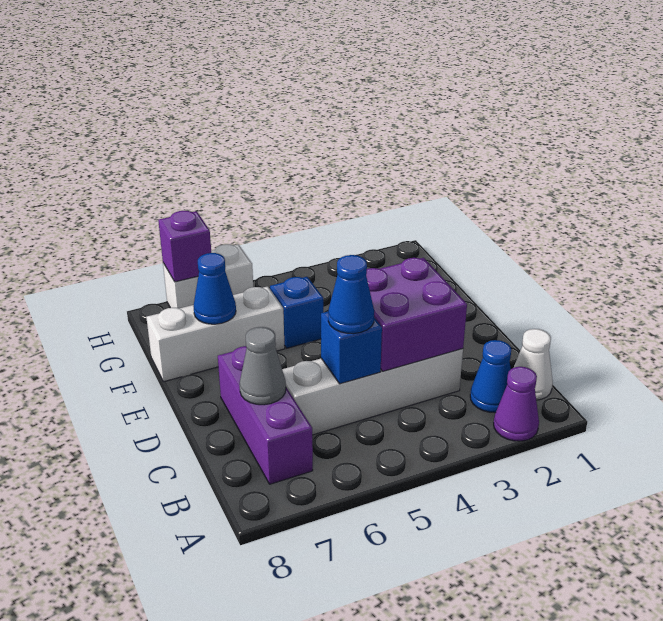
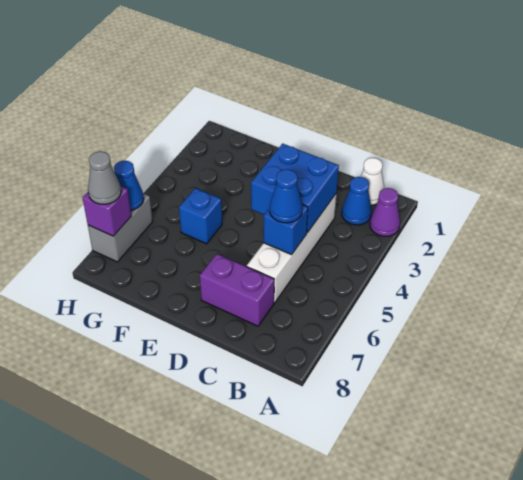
purple brick B7:D7 level 1 -> purple brick C7:D7 level 1
purple brick C3:D4 level 2 -> blue brick C3:D4 level 2
grey cone C7 level 2 -> grey cone H7 level 3
white brick F6:F8 level 1 -> none
blue cone F7 level 2 -> blue cone H6 level 2
white brick H6:H7 level 1 -> grey brick H6:H7 level 1

